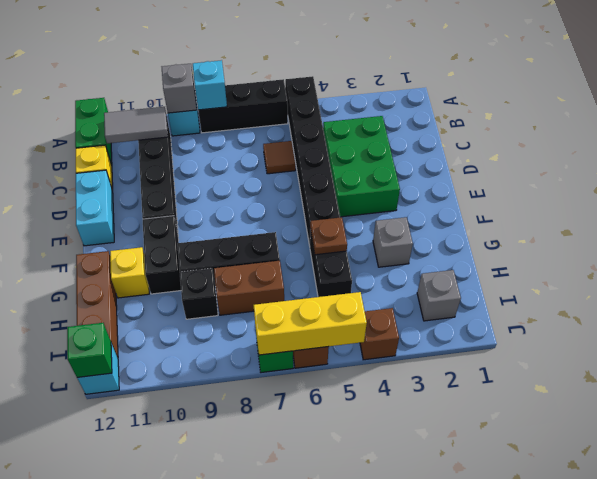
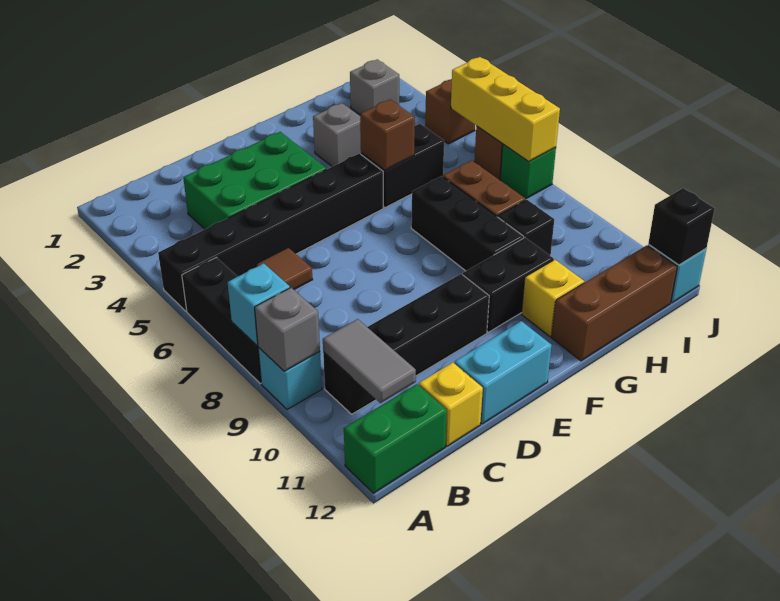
brown plate G5 level 2 -> brown brick G5 level 2
green brick J12 level 2 -> black brick J12 level 2

